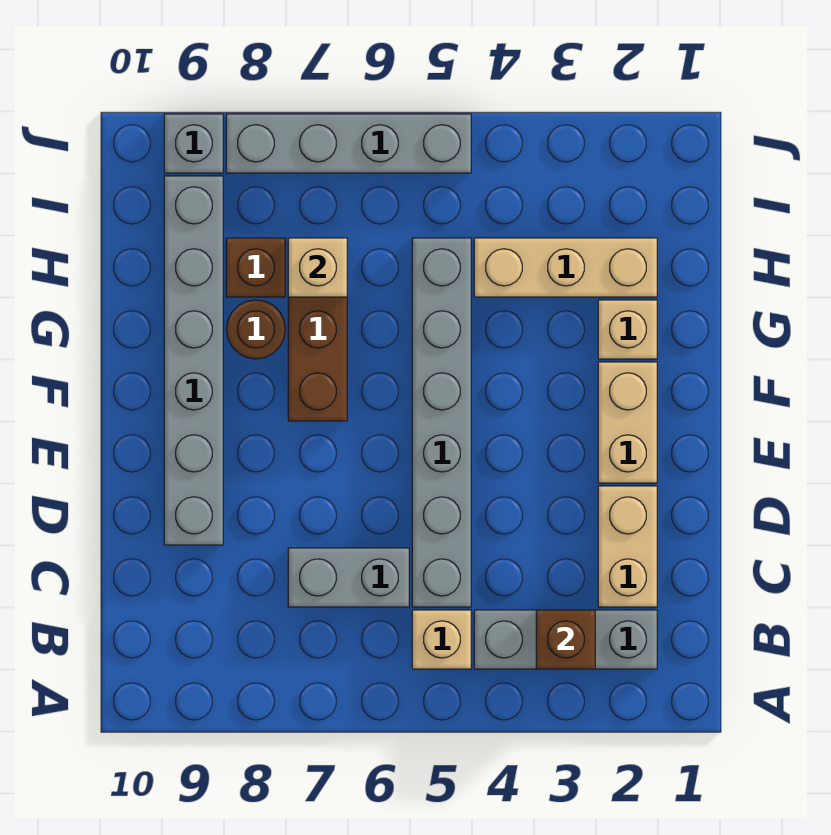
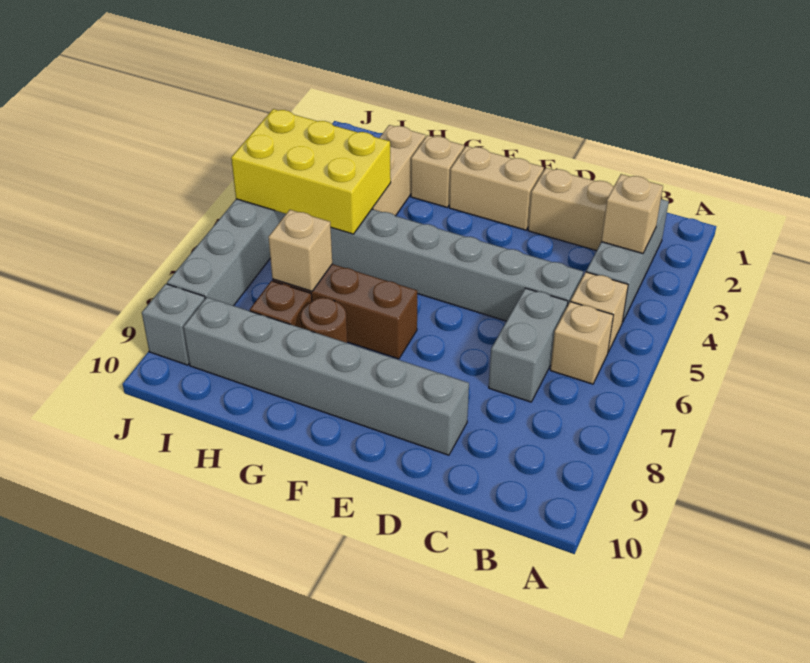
brown brick B3 level 2 -> tan brick B3 level 2
none -> tan brick B6 level 1
none -> yellow brick H4:J5 level 2

